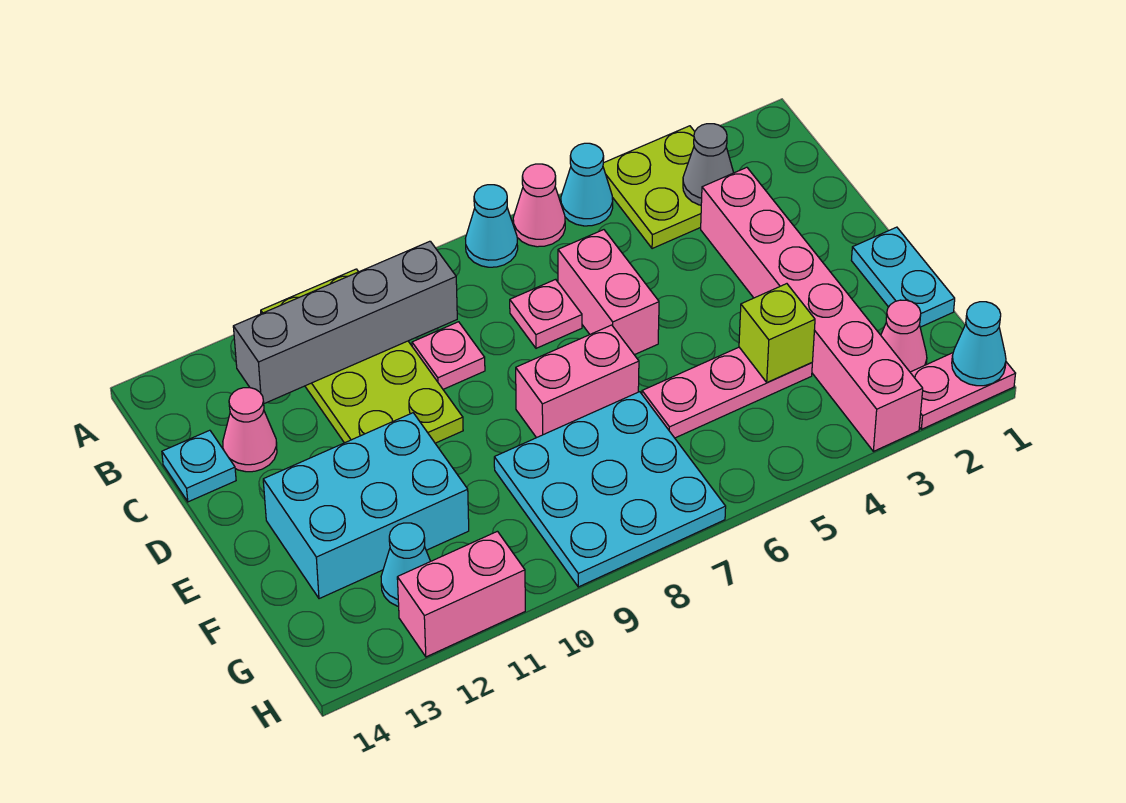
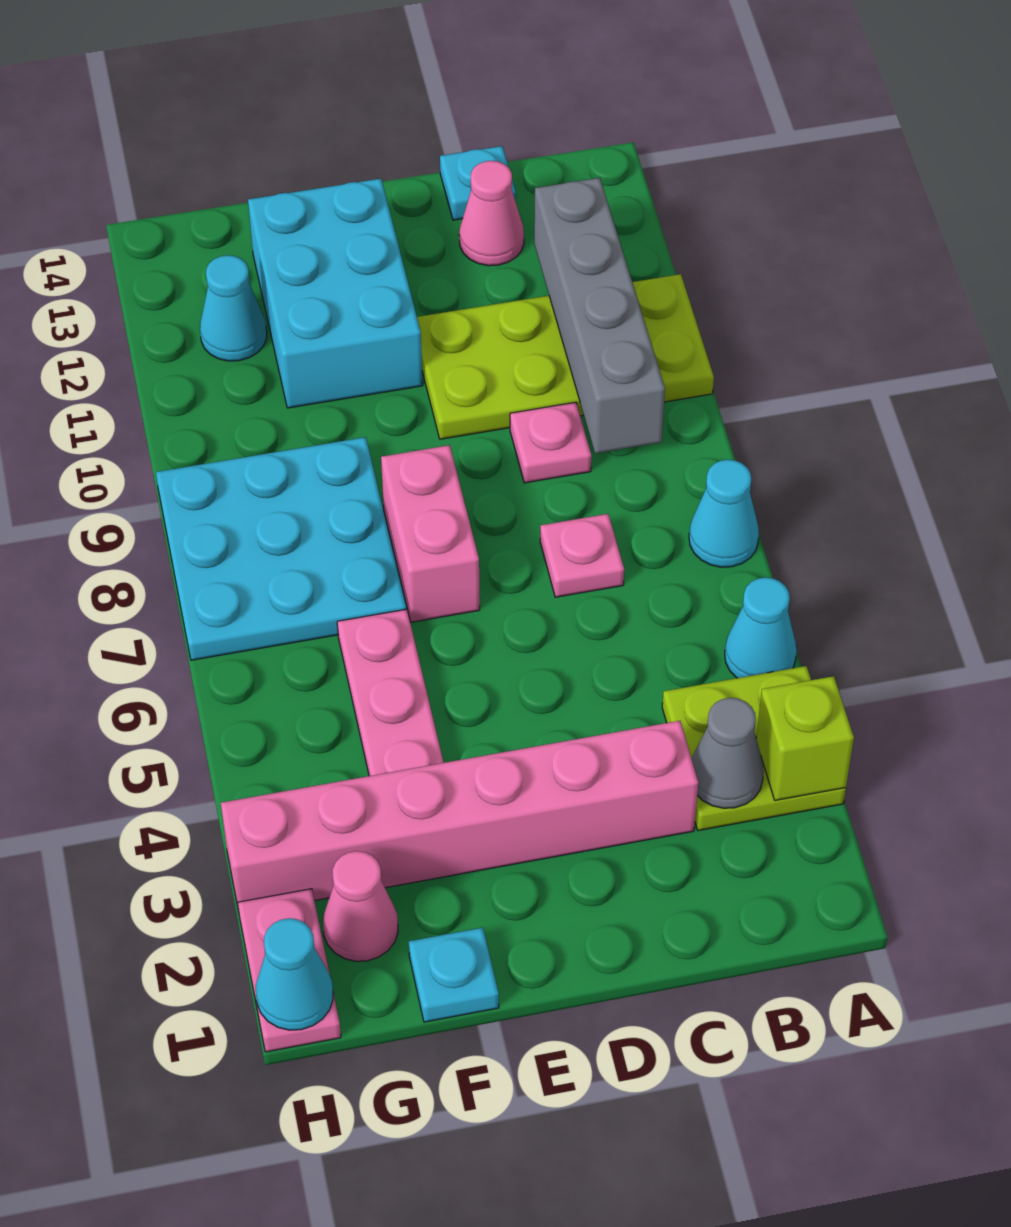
pink cone A6 level 1 -> none
pink brick C6:D6 level 1 -> none
cyan plate E1:F1 level 1 -> cyan plate F1 level 1
lime brick F4 level 2 -> lime brick A3 level 2
pink brick H11:H12 level 1 -> none

